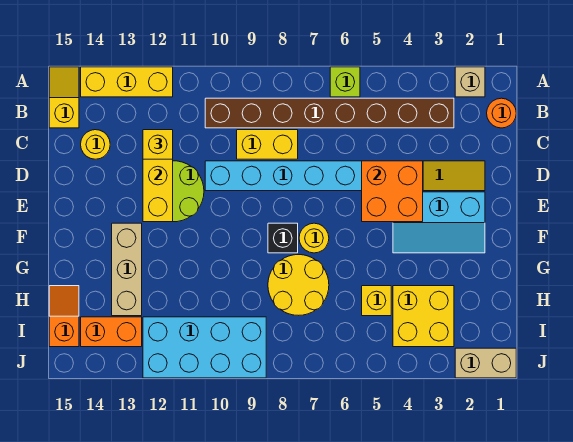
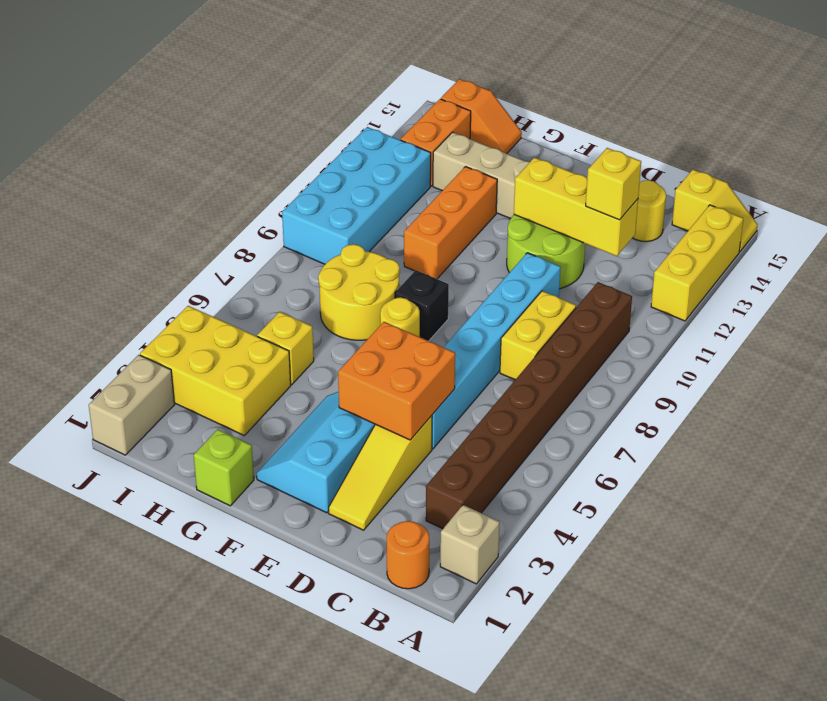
lime brick A6 level 1 -> lime brick G1 level 1
none -> orange brick G10:G12 level 1
yellow brick H3:I4 level 1 -> yellow brick H3:J4 level 1

